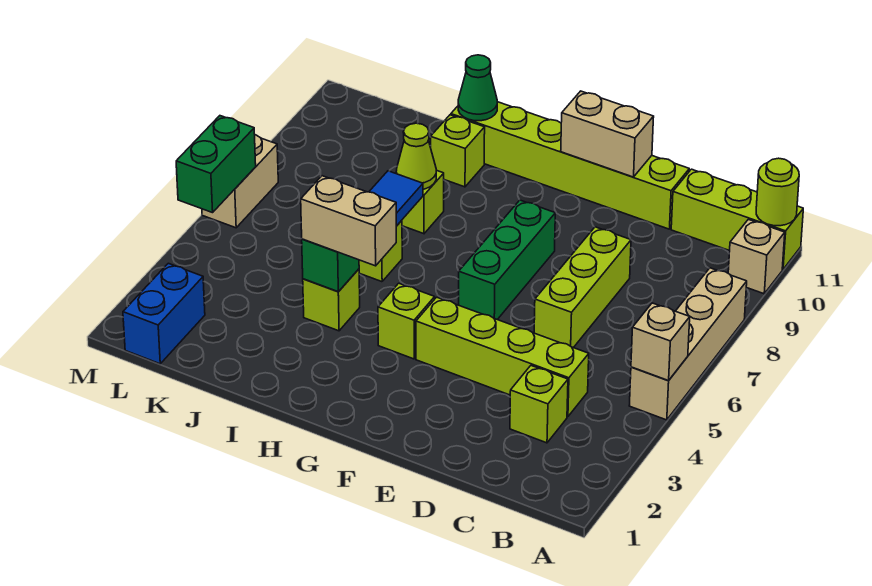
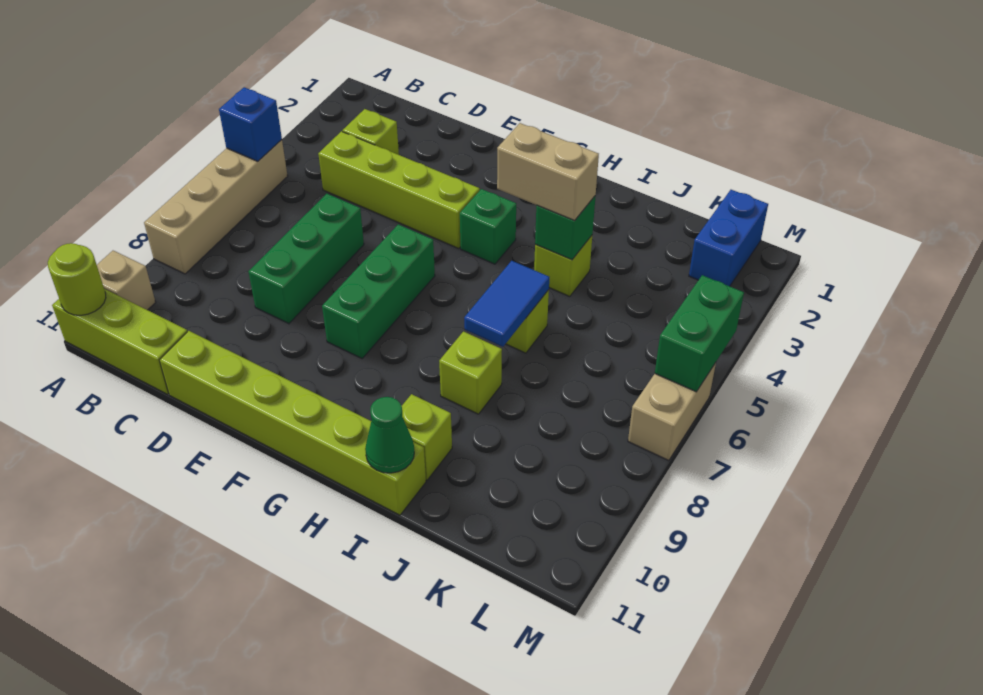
tan brick A5 level 2 -> blue brick A5 level 2
lime brick D6:D8 level 1 -> green brick D6:D8 level 1
tan brick E11:F11 level 2 -> none
lime brick G4 level 1 -> green brick G4 level 1
lime cone I8 level 2 -> none

